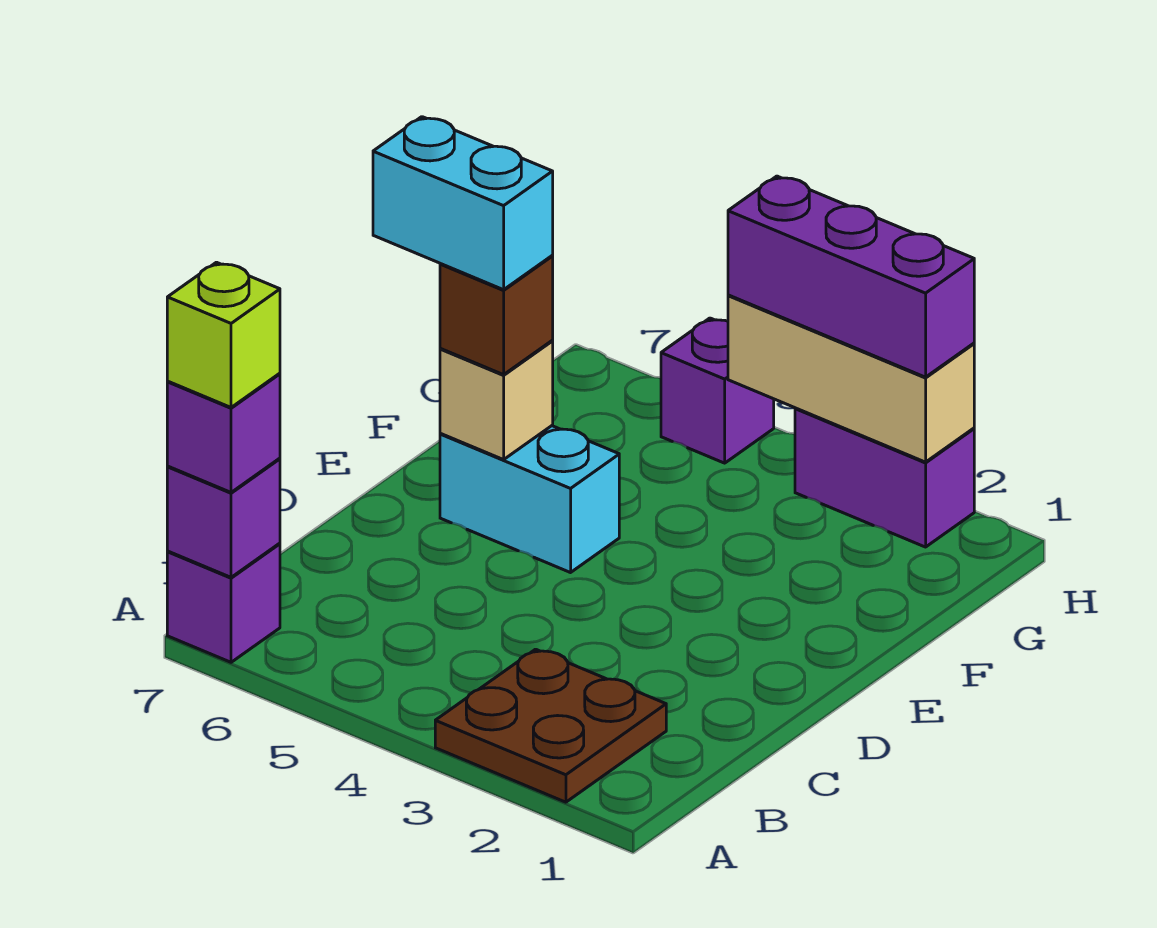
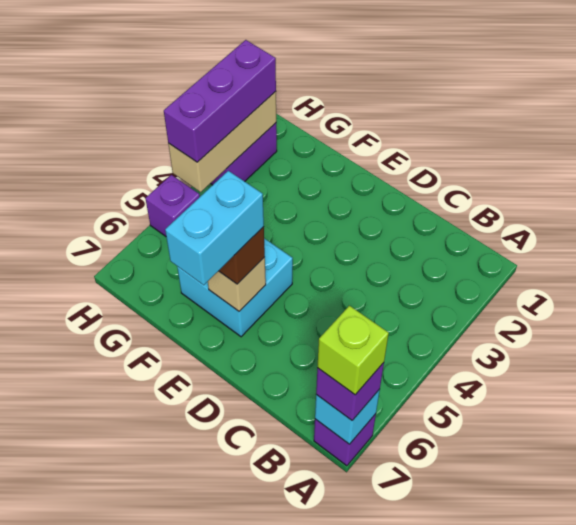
brown plate A2:B3 level 1 -> none
purple brick A7 level 2 -> cyan brick A7 level 2
cyan brick E5:E6 level 1 -> cyan brick E5:F6 level 1

